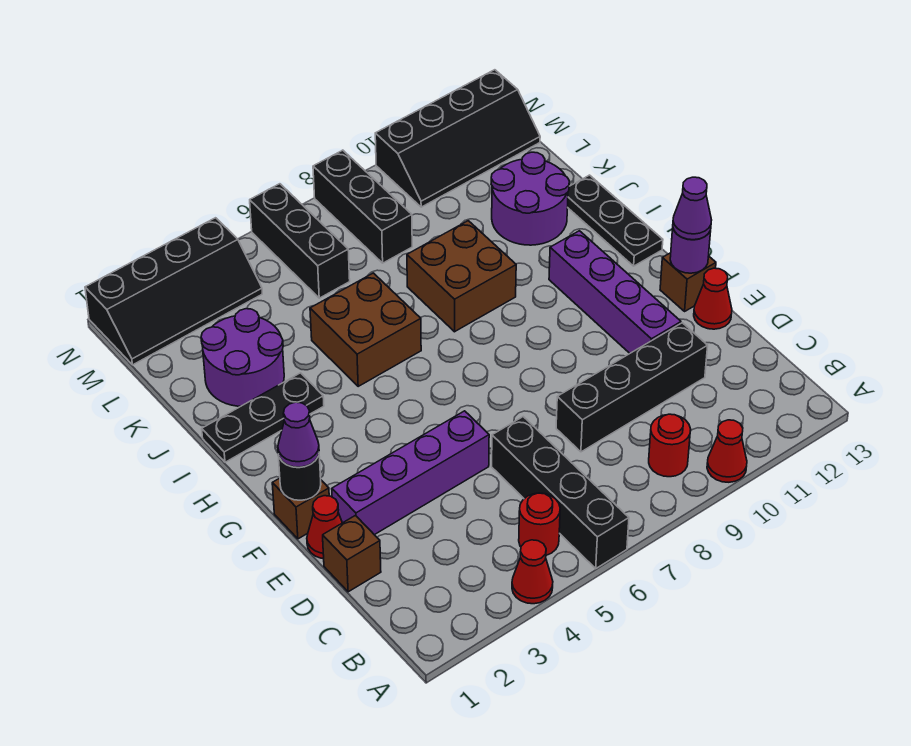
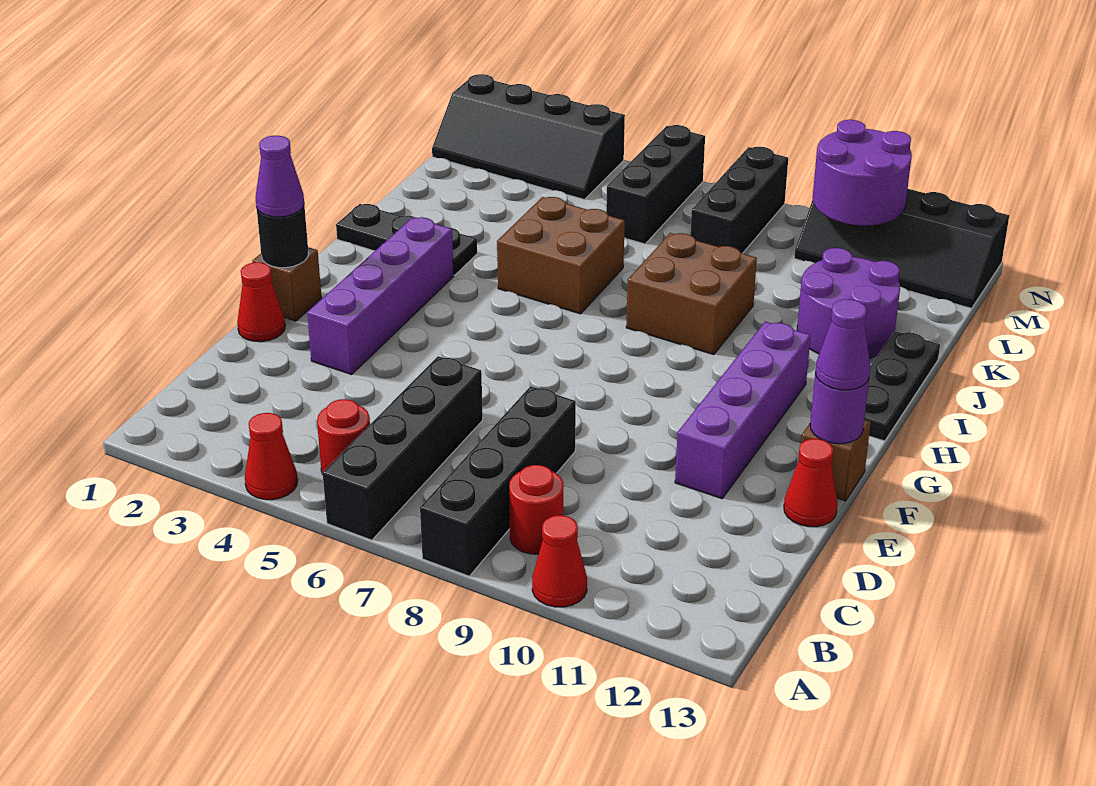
brown brick D1 level 1 -> none
black brick D8:D11 level 1 -> black brick A8:D8 level 1
purple brick E2:E5 level 1 -> purple brick E3:H3 level 1
purple round brick J2:K3 level 1 -> purple round brick M10:N11 level 2

